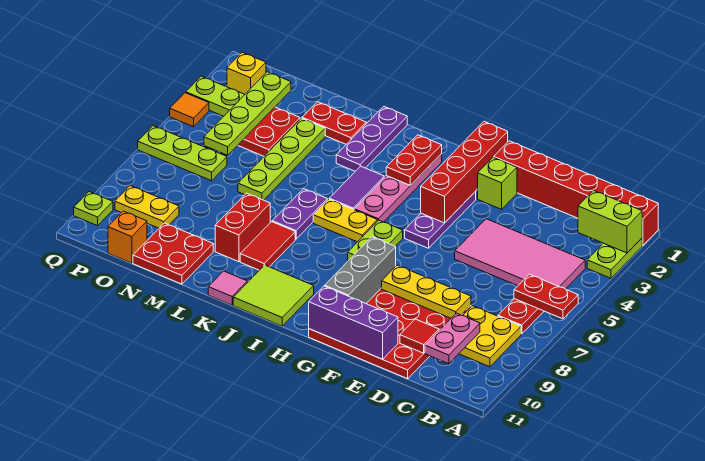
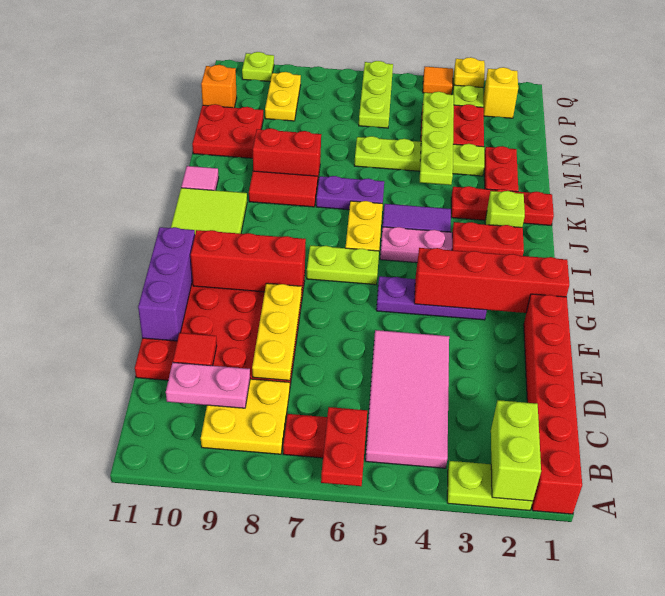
lime brick F2 level 1 -> lime brick J2 level 1
grey brick G8:G10 level 2 -> red brick G8:G10 level 2
purple plate K1:K3 level 1 -> red plate K1:K3 level 1
lime plate O2:O5 level 2 -> lime plate L4:O4 level 2
none -> yellow plate Q3 level 2

